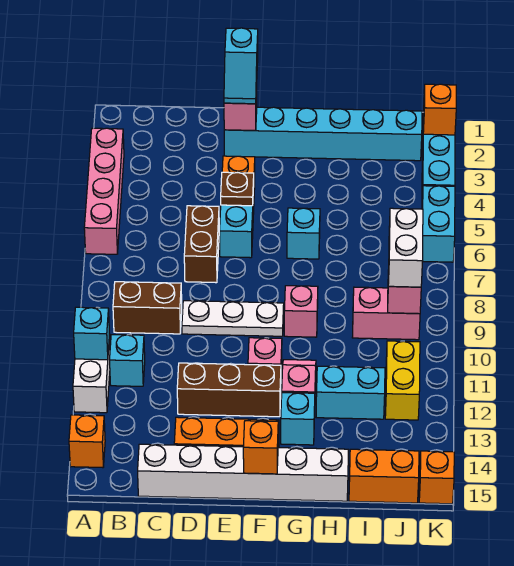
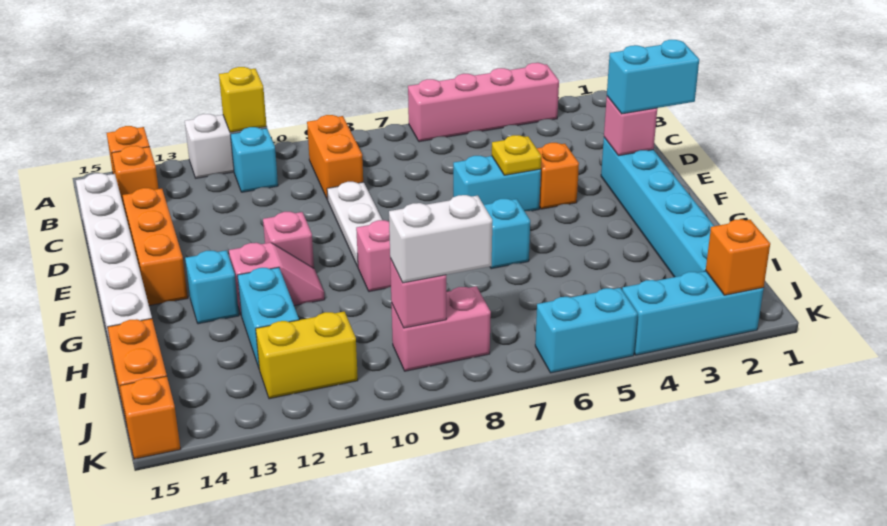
cyan brick A11 level 2 -> yellow brick A11 level 2
brown brick B9:C9 level 1 -> orange brick B9:C9 level 1
brown brick D6:D7 level 1 -> none
brown brick D12:F12 level 1 -> none
cyan slope E1:E2 level 3 top 1 -> cyan brick E1:E2 level 3
brown plate E5 level 2 -> yellow plate E5 level 2
orange brick F15 level 2 -> orange brick B14 level 1
pink brick I9:J9 level 1 -> pink brick J8:J9 level 1

